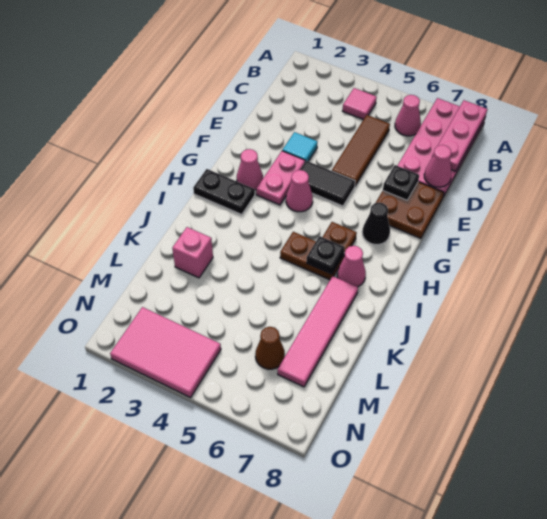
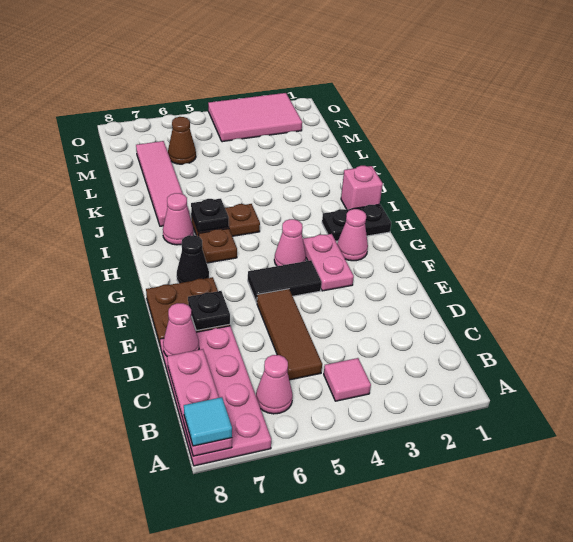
cyan tile E3 level 1 -> cyan tile A8 level 3
pink brick K2 level 1 -> pink brick I1 level 1

